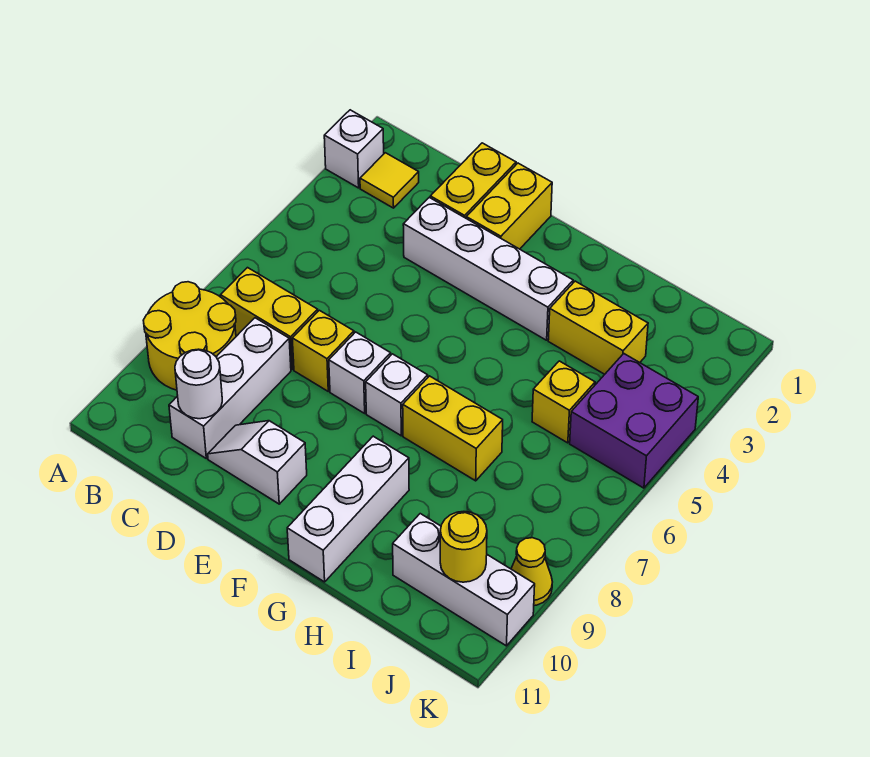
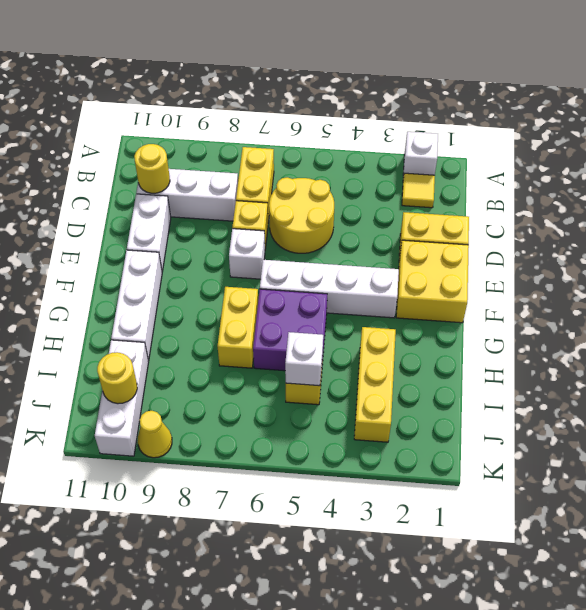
yellow round brick A8:B9 level 1 -> yellow round brick C5:D6 level 1
white round brick C10 level 2 -> yellow round brick C10 level 2
white brick D3:G3 level 1 -> white brick F3:F6 level 1
white slope D10:E10 level 1 top E -> white brick D10:E10 level 1
yellow brick E1:E2 level 1 -> yellow brick E1:F2 level 1
white brick F7 level 1 -> white brick I5 level 2
white brick G9:G11 level 1 -> white brick F10:H10 level 1
yellow brick H3:I3 level 1 -> yellow brick H3:J3 level 1
purple brick J4:K5 level 1 -> purple brick G5:H6 level 1

